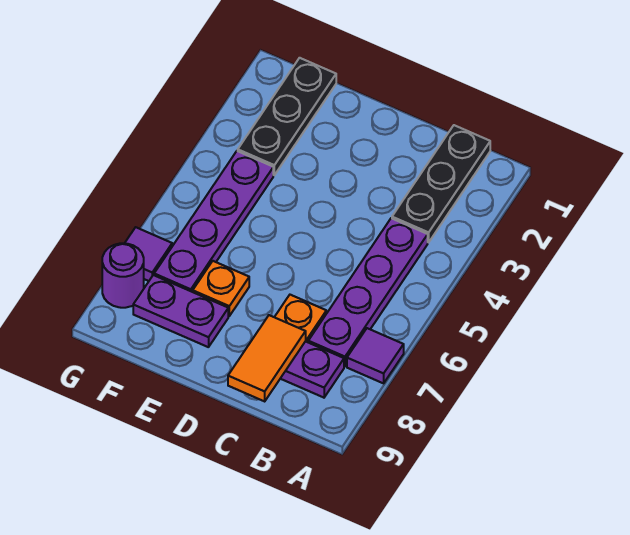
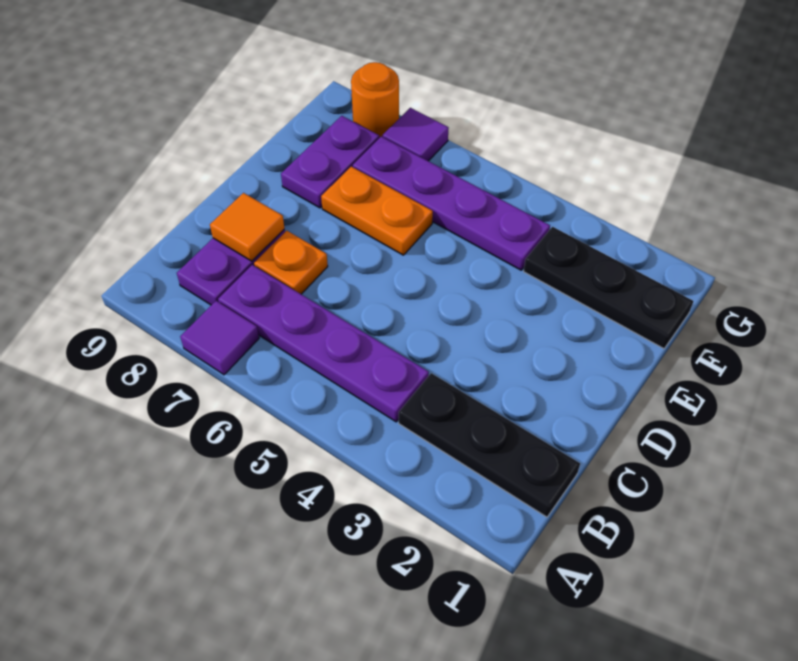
orange tile C8:C9 level 2 -> orange tile C8 level 2
orange plate E7 level 1 -> orange plate E6:E7 level 1
purple round brick G8 level 1 -> orange round brick G8 level 1

